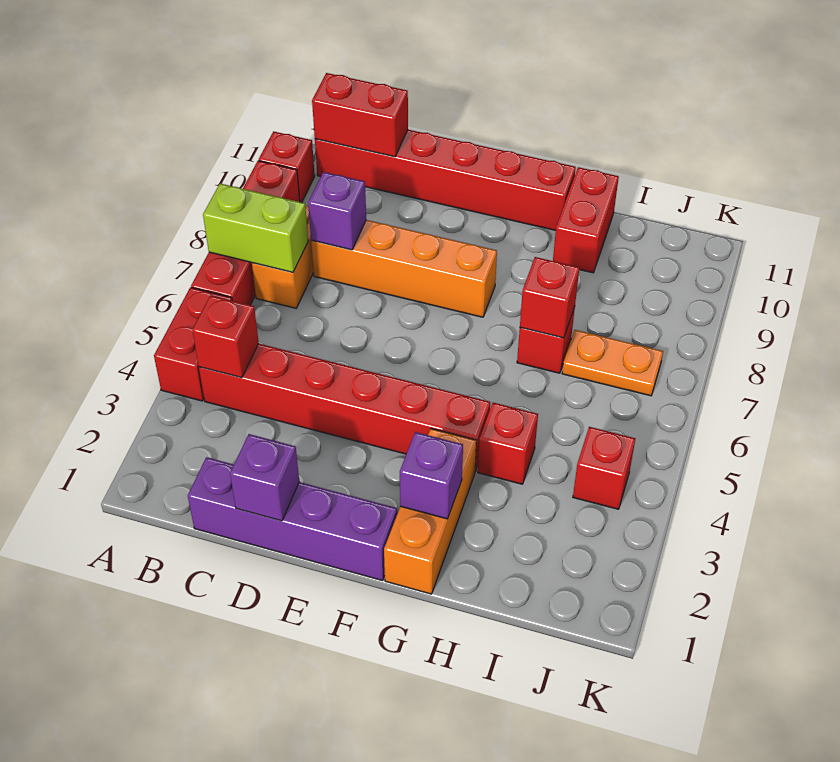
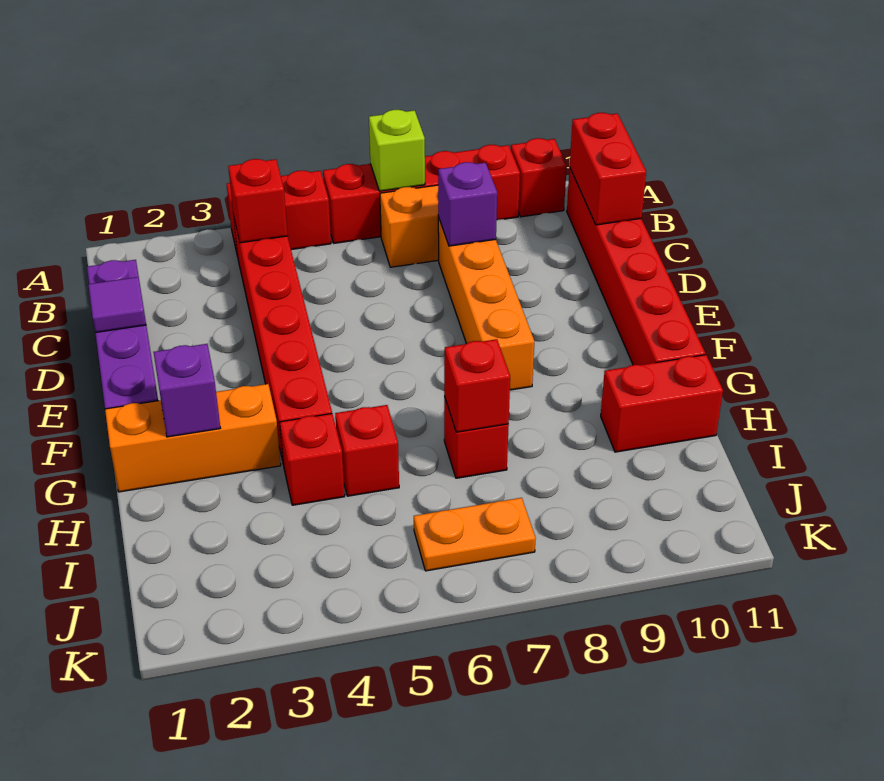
lime brick A7:B7 level 2 -> lime brick A7 level 2
purple brick D1 level 2 -> purple tile D1 level 2
orange plate I7:J7 level 1 -> orange plate J6:J7 level 1
red brick J4 level 1 -> red brick H5 level 1

